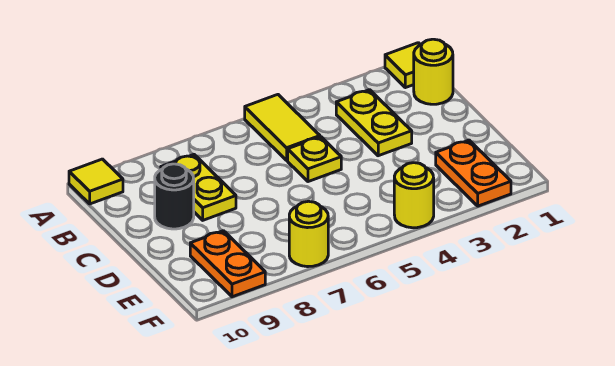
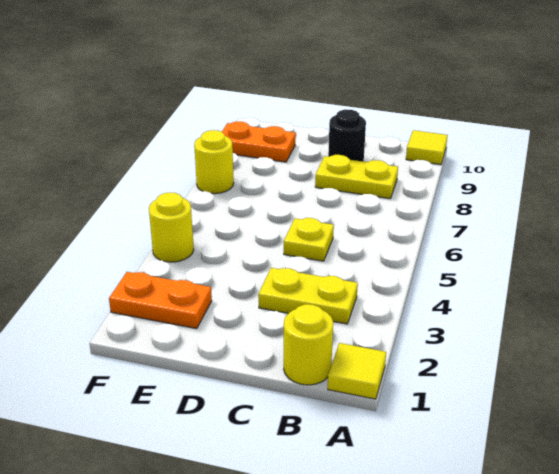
yellow tile A5:B5 level 1 -> none

